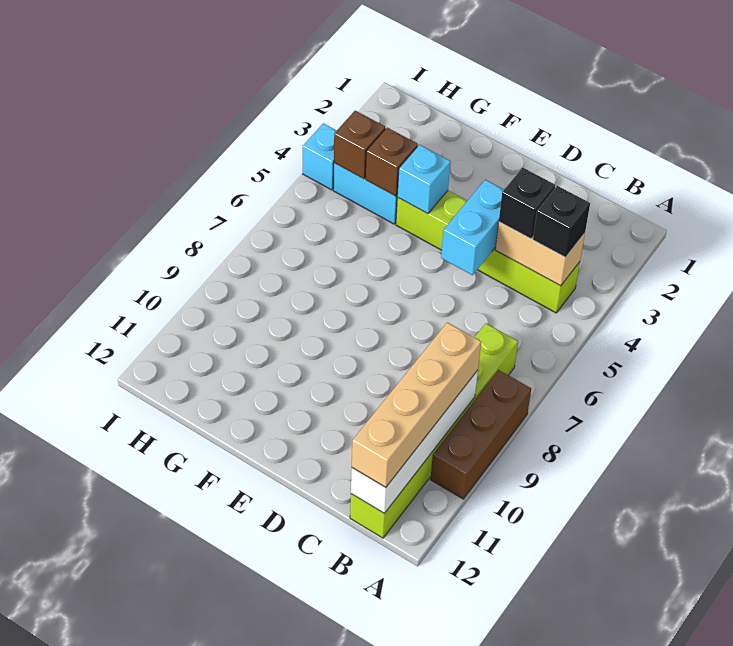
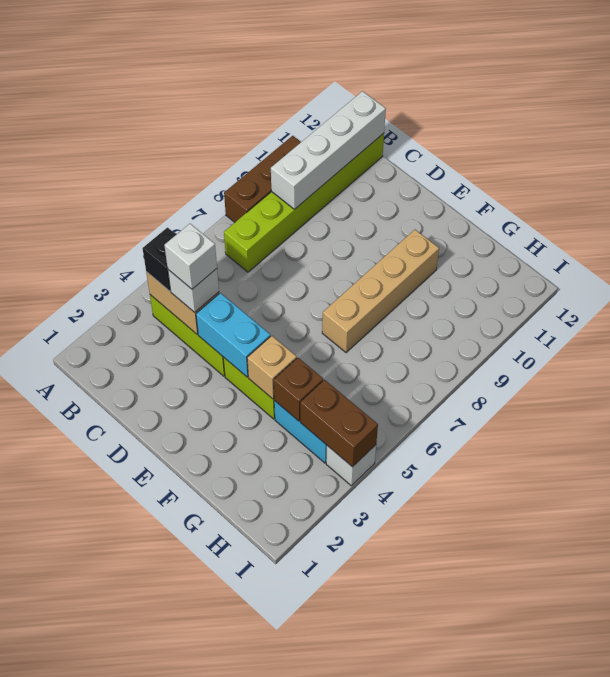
tan brick B9:B12 level 3 -> tan brick F7:F10 level 1
black brick C4 level 3 -> white brick C4 level 3
none -> white brick C4 level 4
cyan brick D4:D5 level 2 -> cyan brick D4:E4 level 2
cyan brick F4 level 2 -> tan brick F4 level 2
brown brick H4 level 2 -> brown brick H4:I4 level 2
cyan brick I4 level 1 -> white brick I4 level 1

